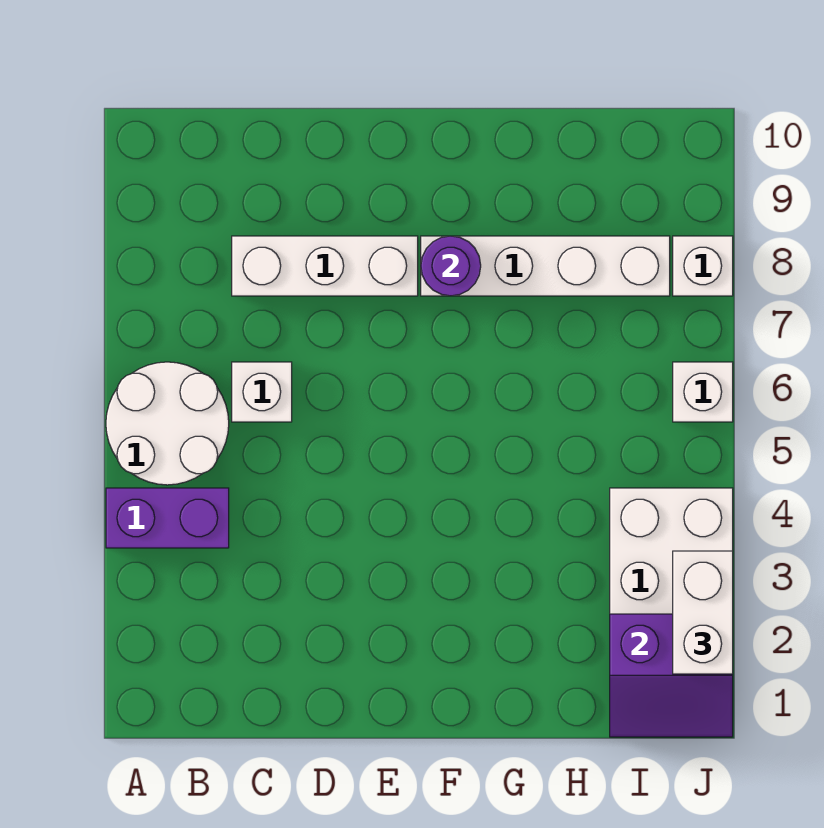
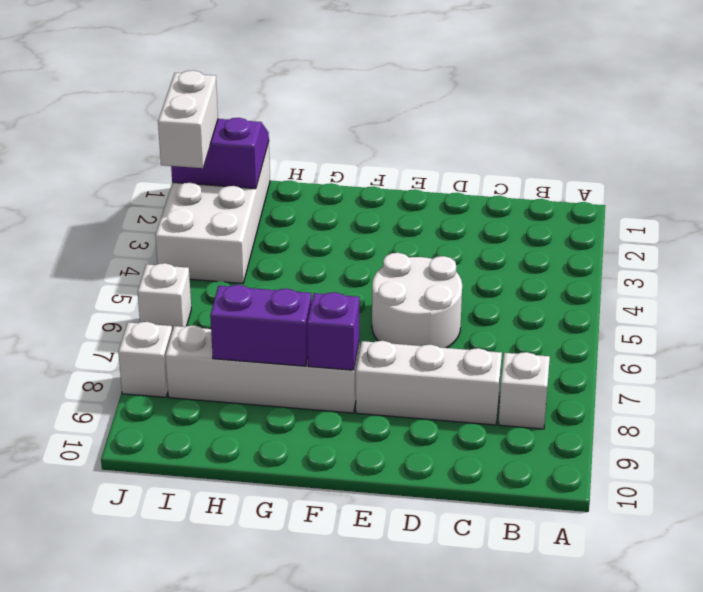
purple brick A4:B4 level 1 -> purple brick G8:H8 level 2
white round brick A5:B6 level 1 -> white round brick D5:E6 level 1
white brick C6 level 1 -> white brick B8 level 1
purple round brick F8 level 2 -> purple brick F8 level 2

